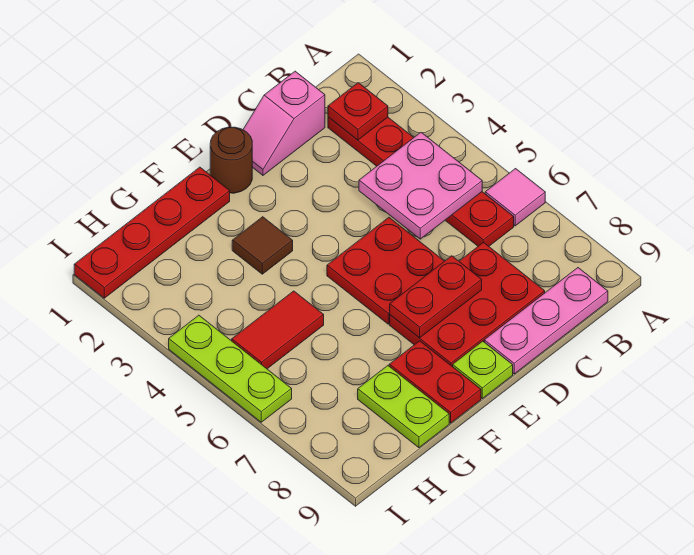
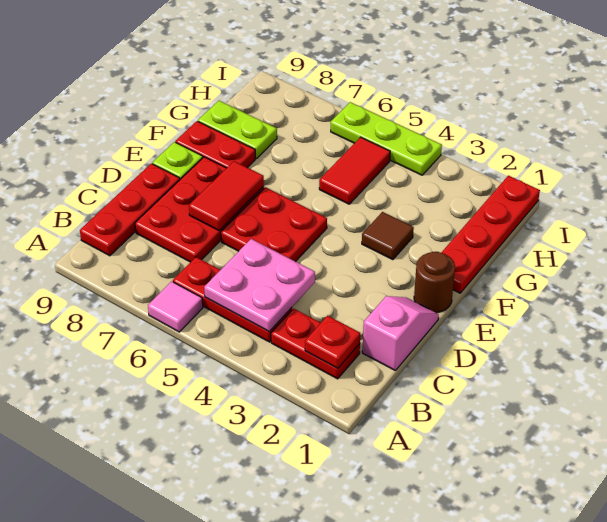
pink plate B9:D9 level 1 -> red plate B9:D9 level 1
red plate D7:E7 level 2 -> red tile D7:E7 level 2

